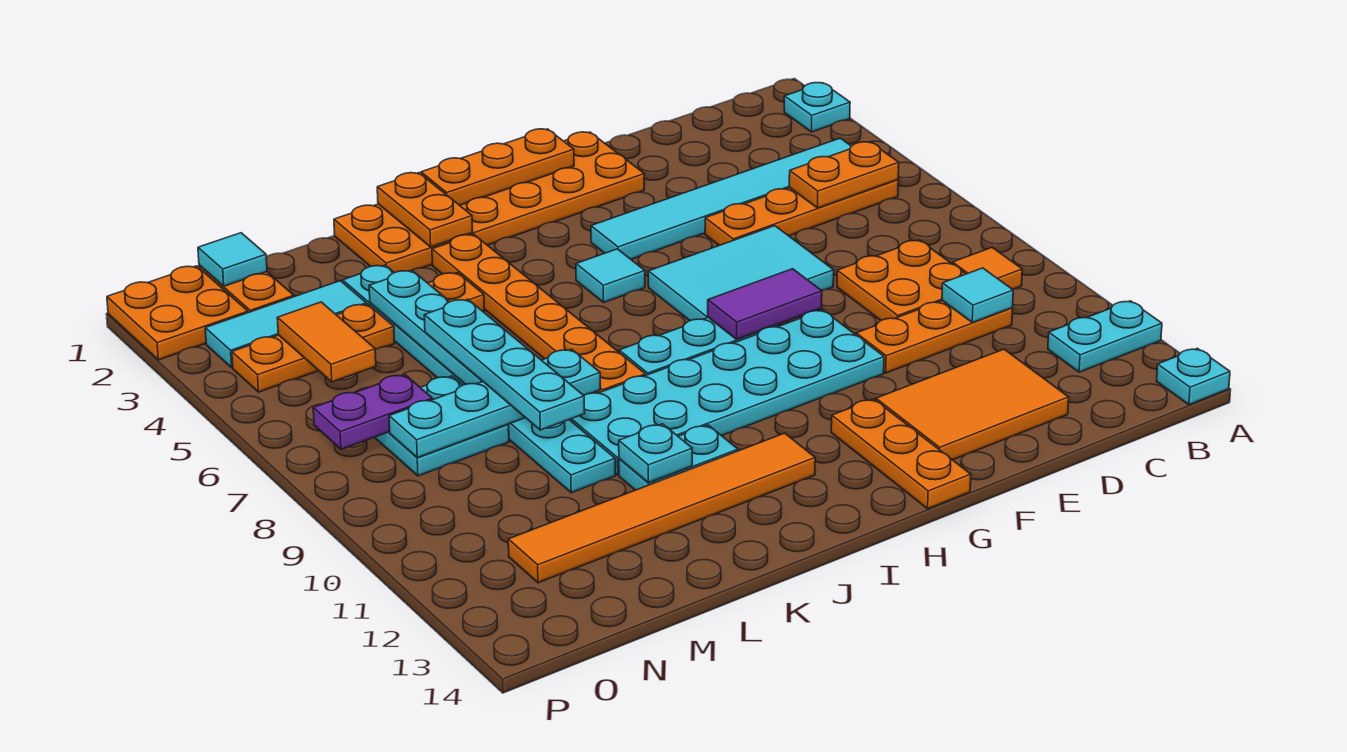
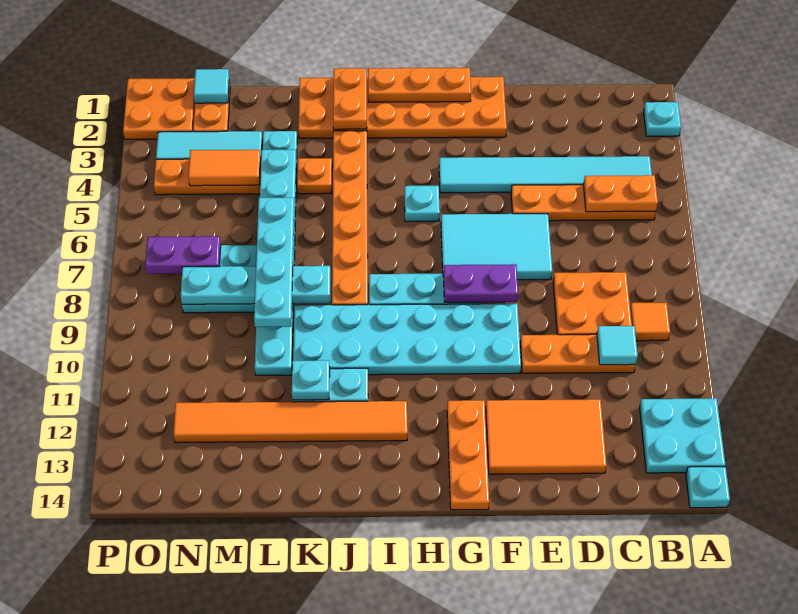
cyan plate A12:B12 level 1 -> cyan plate A12:B13 level 1
purple tile F8:G8 level 2 -> purple plate F8:G8 level 2
cyan tile H5 level 1 -> cyan plate H5 level 1
orange tile N4:N5 level 2 -> orange tile M4:N4 level 2

